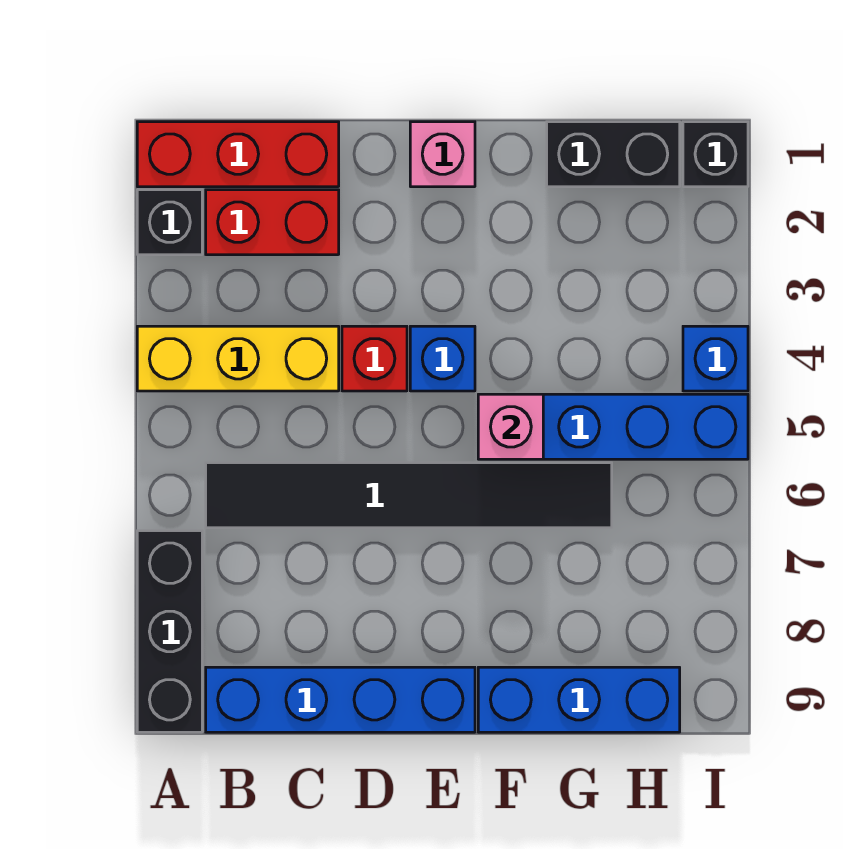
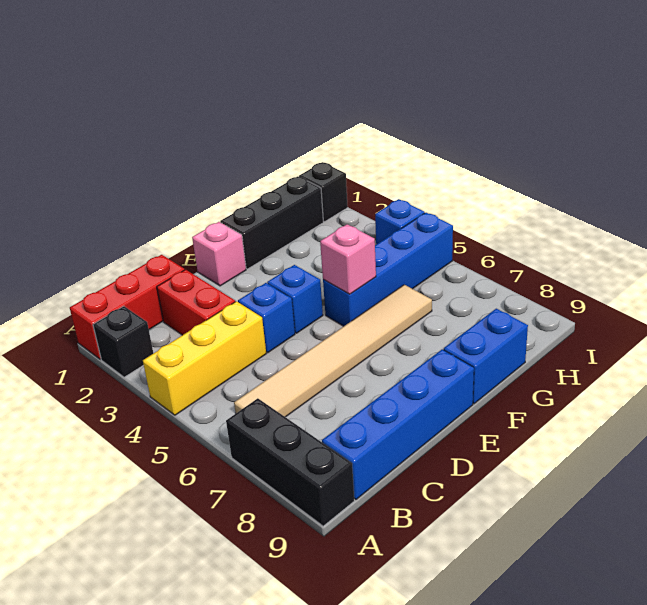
red brick B2:C2 level 1 -> red brick C2:C3 level 1
black tile B6:G6 level 1 -> tan tile B6:G6 level 1
red brick D4 level 1 -> blue brick D4 level 1
blue brick F9:H9 level 1 -> blue brick F9:G9 level 1
black brick G1:H1 level 1 -> black brick F1:H1 level 1

